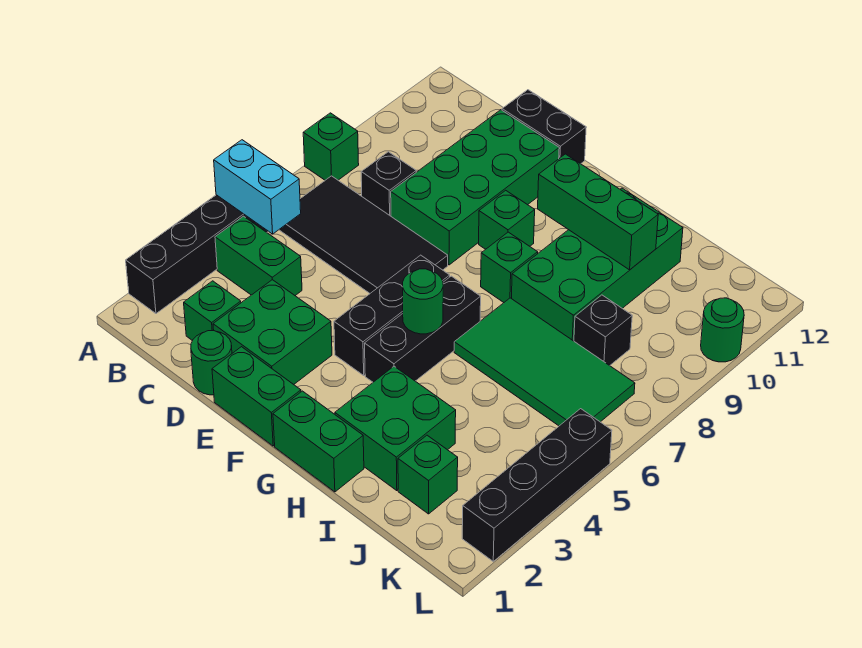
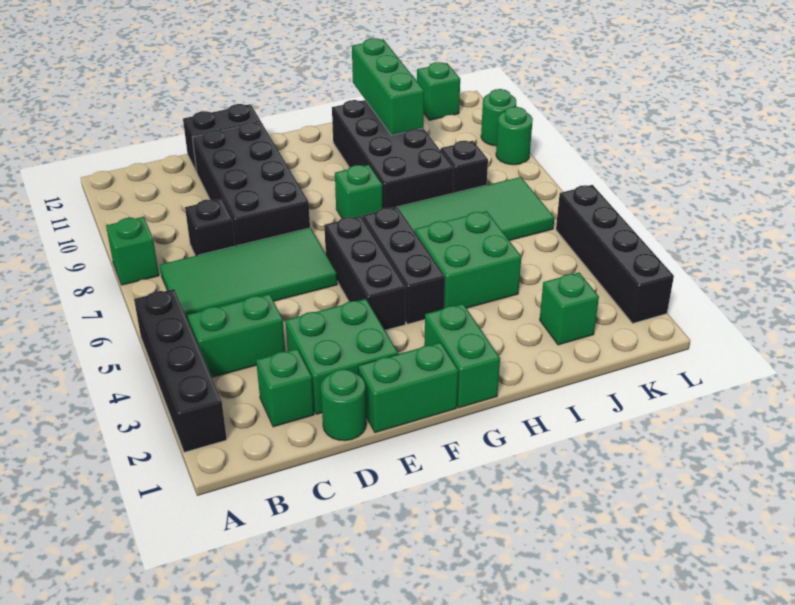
cyan brick A5:B5 level 2 -> none
black tile B6:E7 level 1 -> green tile B6:E7 level 1
green brick D8:E11 level 1 -> black brick D8:E11 level 1
green brick F9 level 1 -> green brick K12 level 1
green brick G1:H1 level 1 -> green brick G1:G2 level 1
green round brick G5 level 2 -> green round brick L9 level 1
green brick G10:I10 level 2 -> green brick I10:I12 level 2
green brick H2:I3 level 1 -> green brick H4:I5 level 1
green brick H8:I11 level 1 -> black brick H8:I11 level 1

